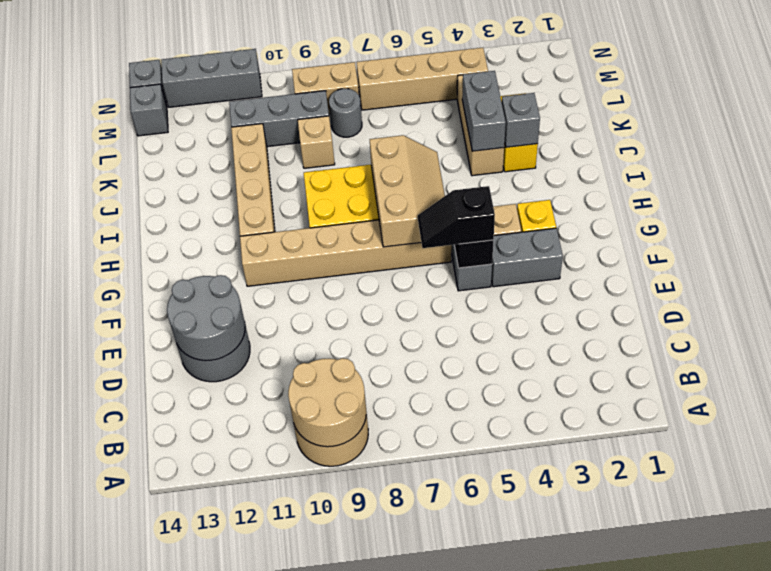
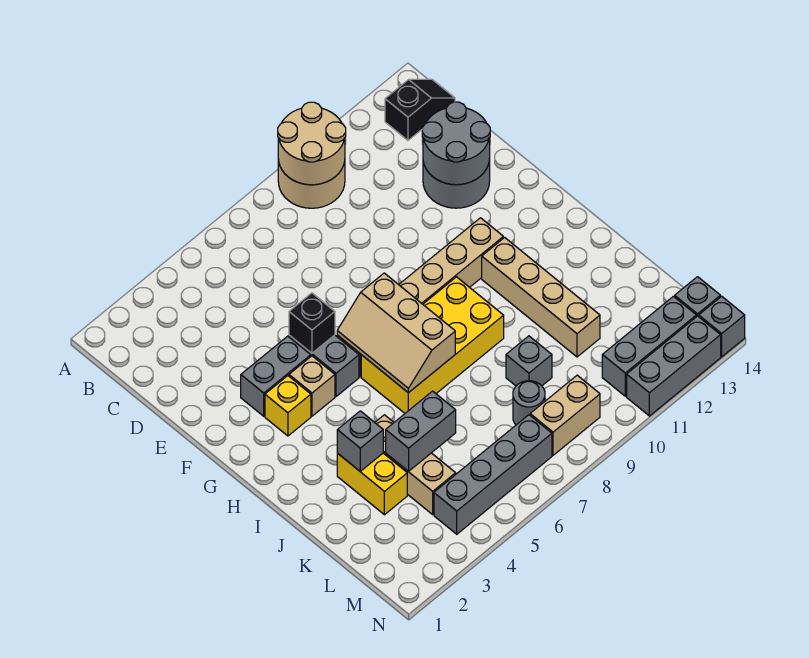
black slope F5:F6 level 3 top 5 -> black slope B13:B14 level 1 top 13
grey brick J4:K4 level 2 -> grey brick K4:K5 level 2
tan brick K9 level 1 -> grey brick K9 level 1
grey brick L9:L11 level 1 -> grey brick M11:M13 level 1
tan brick M4:M7 level 1 -> grey brick M4:M7 level 1

